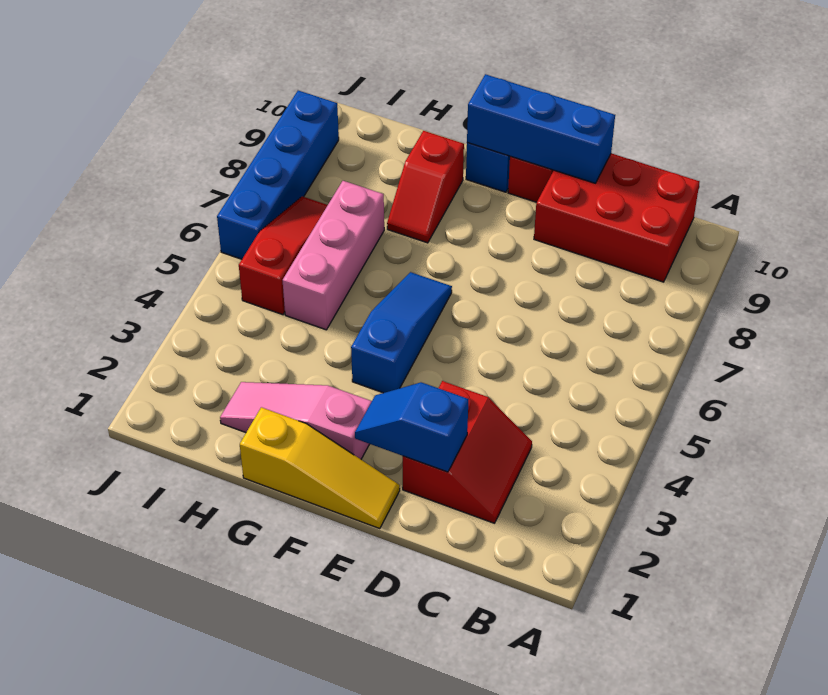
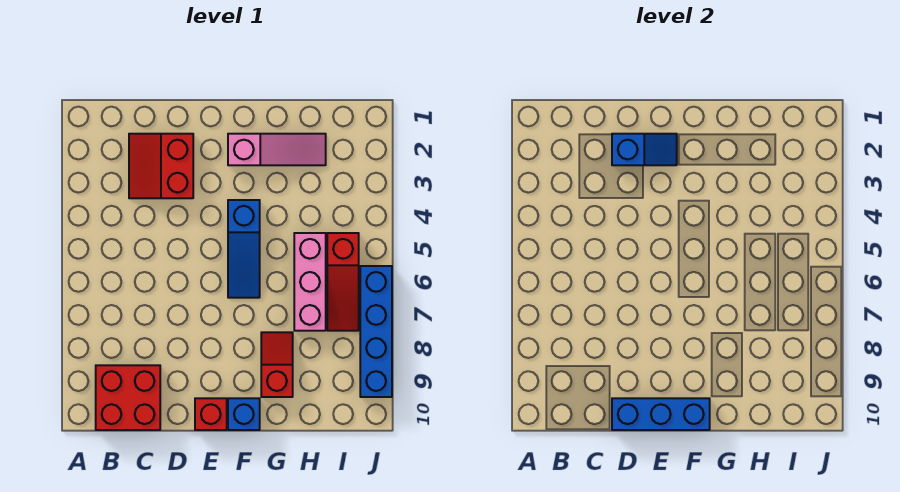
red brick B9:D10 level 1 -> red brick B9:C10 level 1
yellow slope E1:G1 level 1 top G -> none

